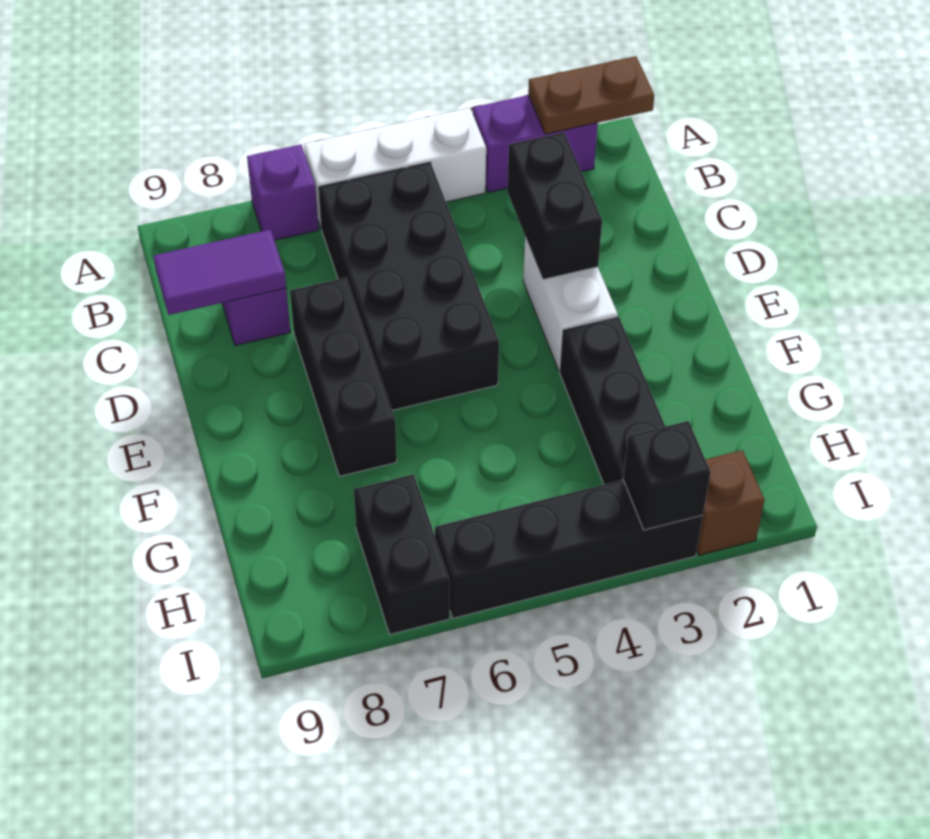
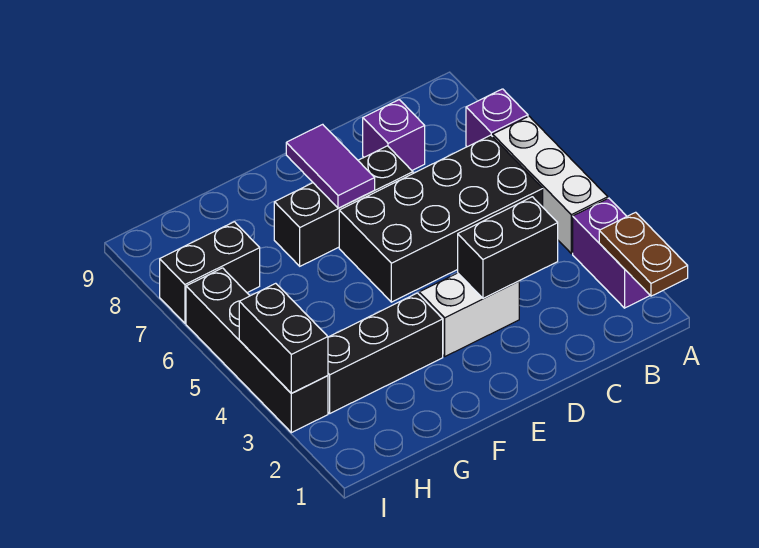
purple tile C8:C9 level 2 -> purple tile E7:E8 level 2
brown brick I2 level 1 -> none
black brick I3 level 2 -> black brick I3:I4 level 2

